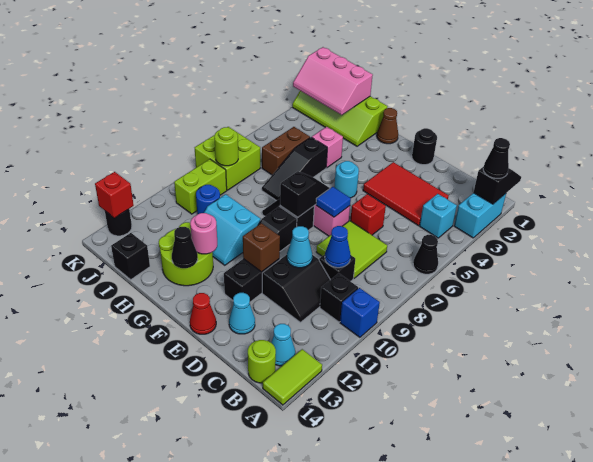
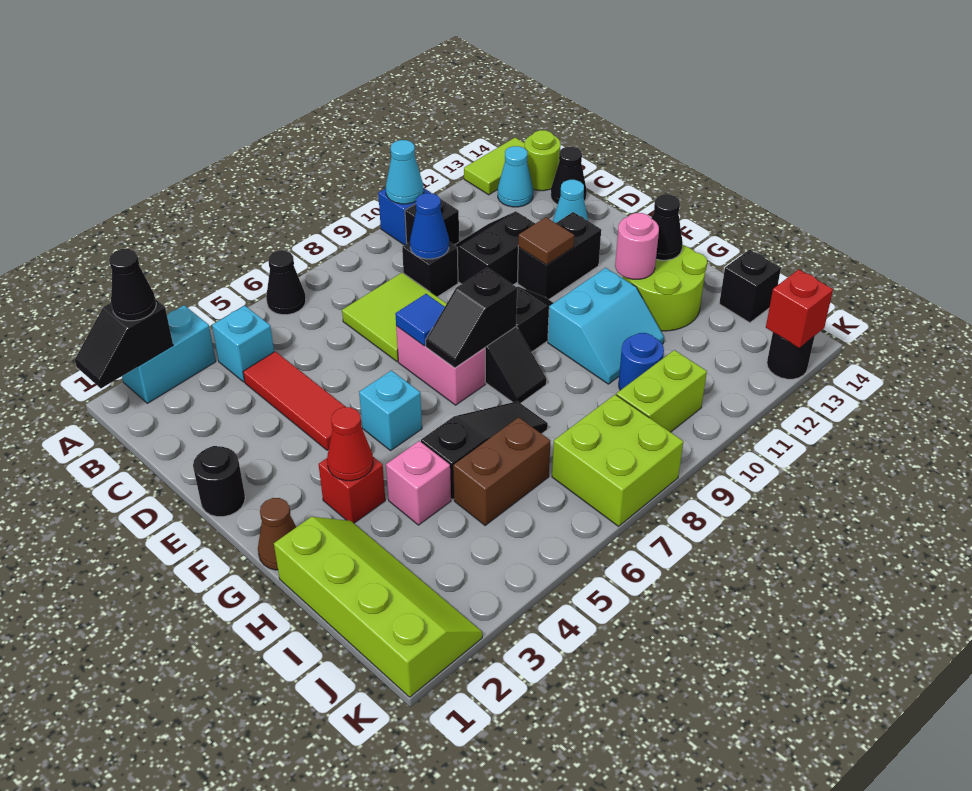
red tile C3:E4 level 1 -> red tile C4:E4 level 1
none -> black cone C14 level 1
red brick D6 level 1 -> red brick G3 level 1
cyan cone D10 level 2 -> cyan cone A10 level 2
brown brick E11 level 2 -> brown tile E11 level 2
red cone E14 level 1 -> red cone G3 level 2
cyan round brick F5 level 1 -> cyan brick F5 level 1
cyan slope G10:H11 level 1 top 10 -> cyan slope G10:H11 level 1 top G
pink slope I1:K2 level 2 top 1 -> none
lime round brick J8 level 2 -> none

